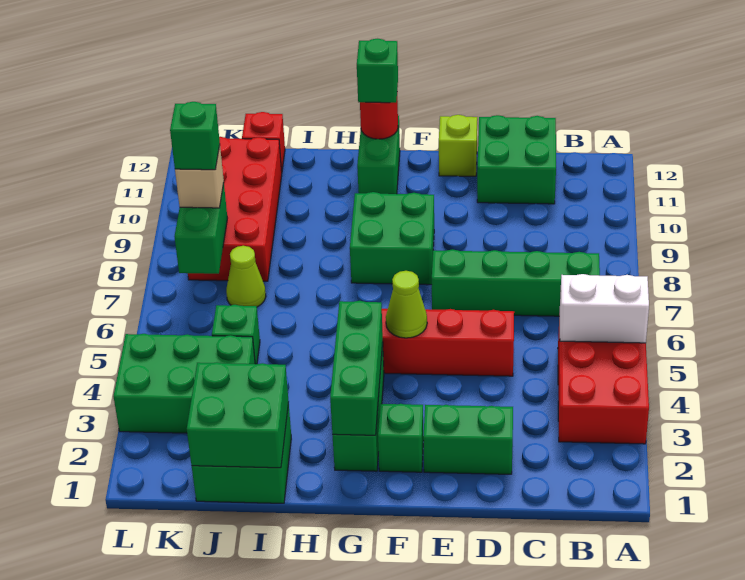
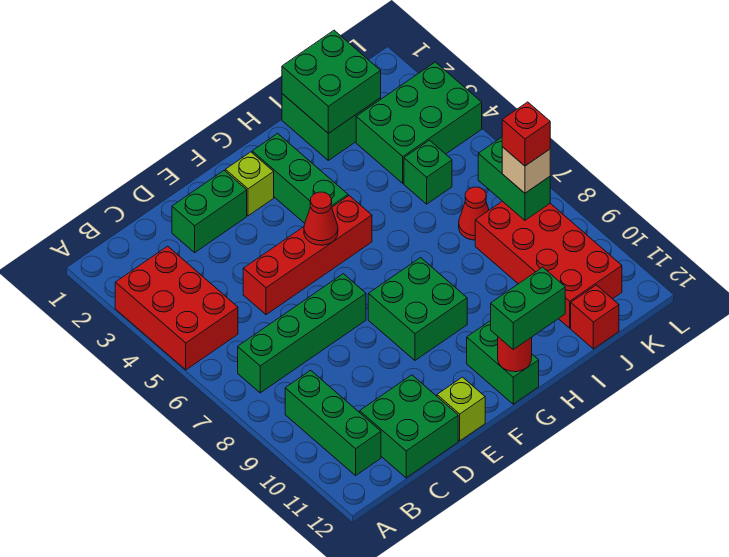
white brick A5:B5 level 2 -> none
green brick F2 level 1 -> lime brick F2 level 1
lime cone F5 level 2 -> red cone F5 level 2
green brick G2:G4 level 2 -> green brick B9:B11 level 1
green brick G12 level 3 -> green brick G12:H12 level 3
lime cone J7 level 1 -> red cone J7 level 1
green brick K8 level 4 -> red brick K8 level 4

